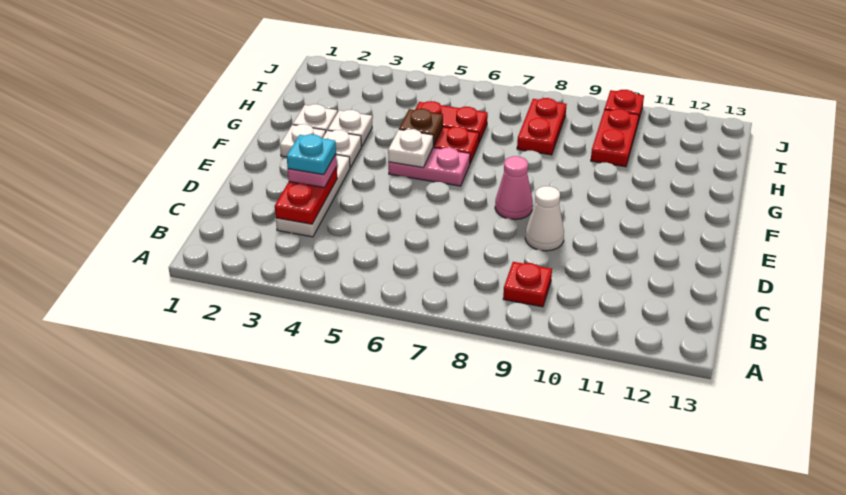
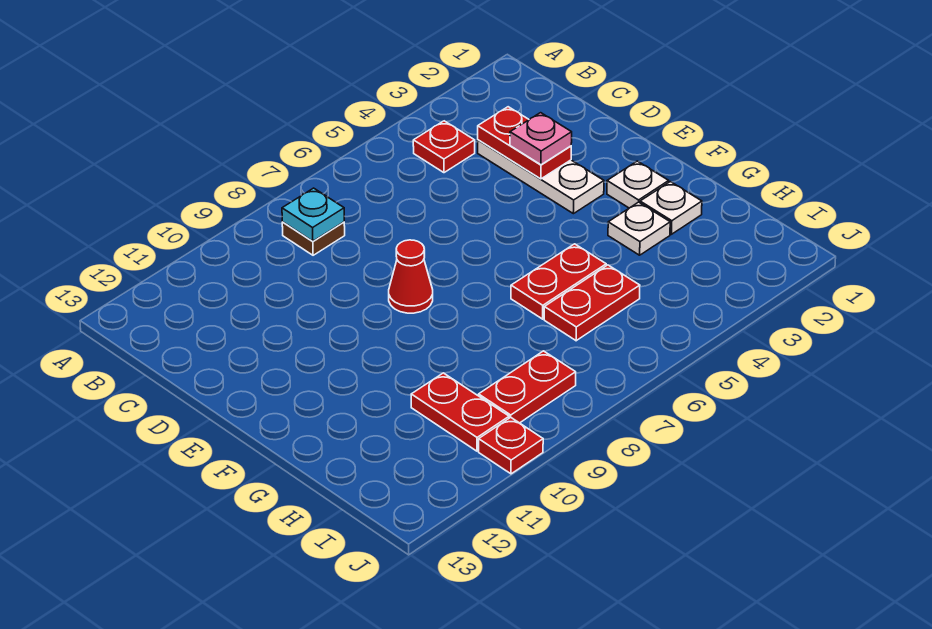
red plate B9 level 1 -> red plate B4 level 1
cyan plate D3 level 4 -> cyan plate B8 level 2
white cone D9 level 1 -> none
pink cone E8 level 1 -> red cone E8 level 1
white plate F3 level 1 -> none
pink plate F5:F6 level 1 -> none
white plate F5 level 2 -> none
brown plate G5 level 2 -> brown plate B8 level 1
red plate H8:I8 level 1 -> red plate I8:I9 level 1

